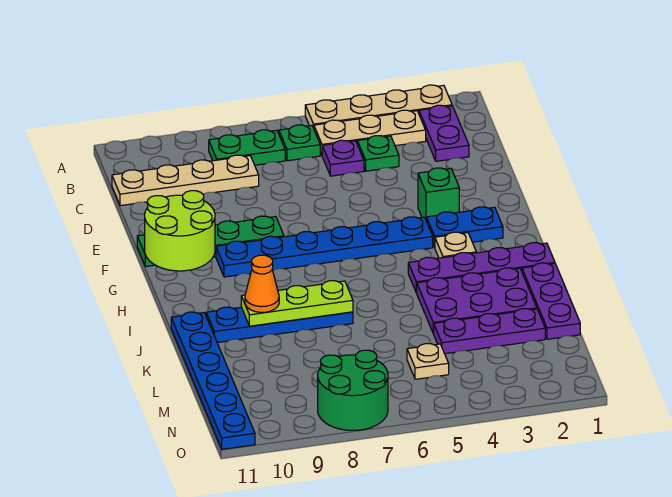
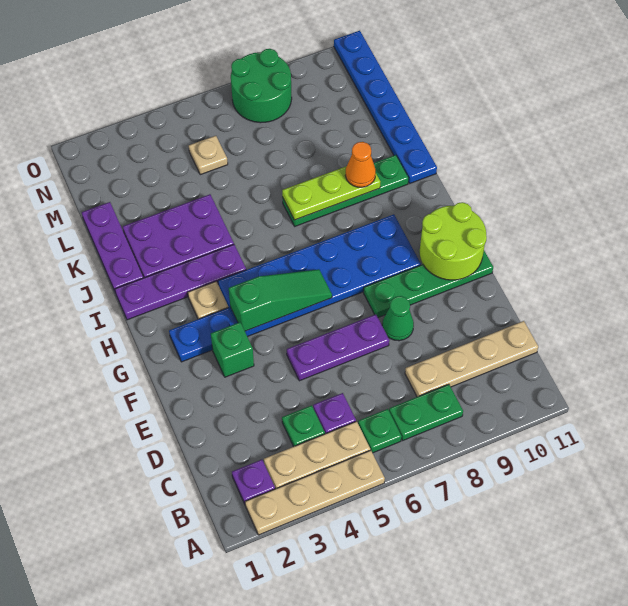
purple plate B2:C2 level 1 -> purple plate B2 level 1
none -> green cone E8 level 1
blue plate G4:G9 level 1 -> blue plate G4:H9 level 1
none -> green slope G4:G6 level 2 top 4
blue plate J7:J10 level 1 -> green plate J7:J10 level 1
purple plate L2:L4 level 1 -> purple plate E5:E7 level 1

